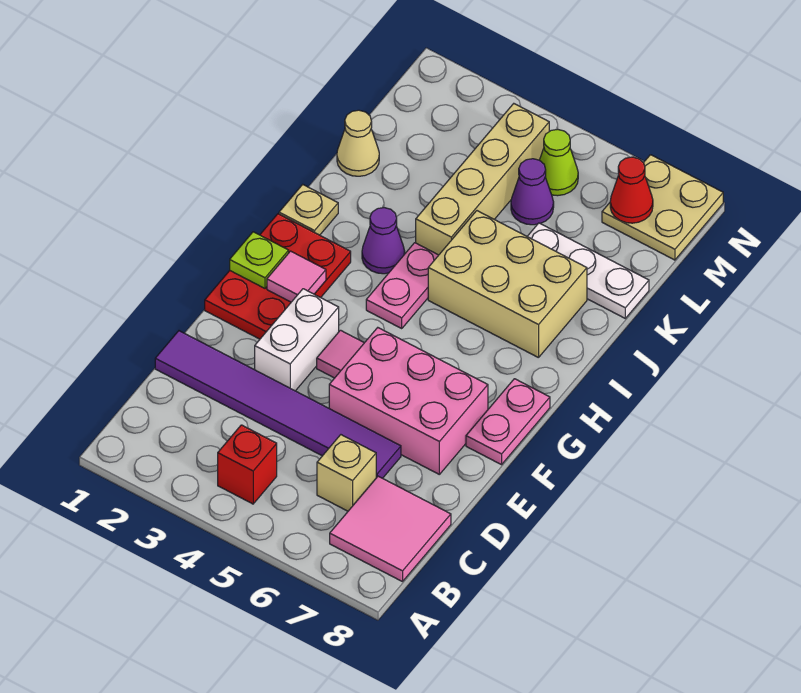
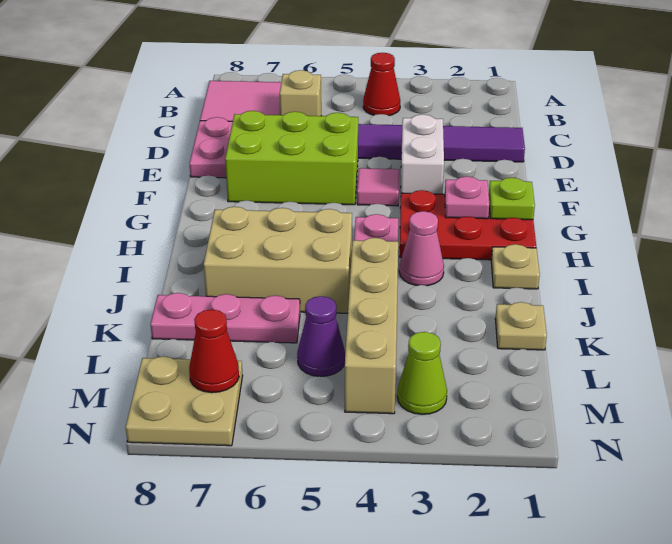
red brick B4 level 1 -> red cone B4 level 1
pink brick E5:F7 level 1 -> lime brick E5:F7 level 1
red plate F1:H2 level 1 -> red plate G1:H3 level 1
pink plate F8:G8 level 1 -> pink plate D8:E8 level 1
pink tile G2 level 2 -> pink plate G2 level 2
purple cone I3 level 1 -> pink cone I3 level 1
tan cone K1 level 1 -> tan plate K1 level 1
white plate K6:K8 level 1 -> pink plate K6:K8 level 1
lime cone M5 level 1 -> lime cone M3 level 1

